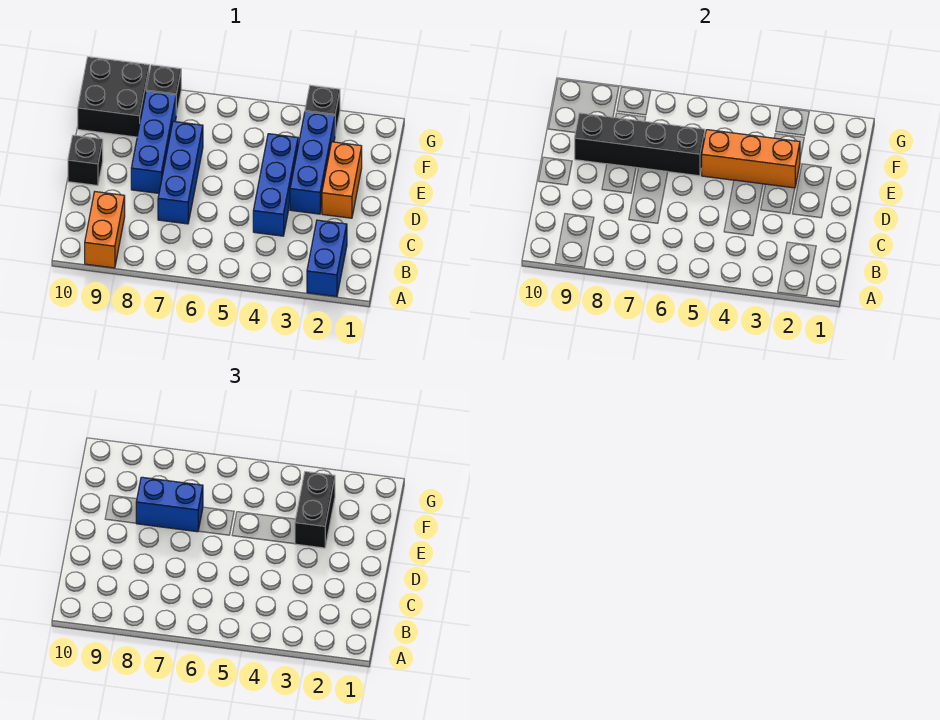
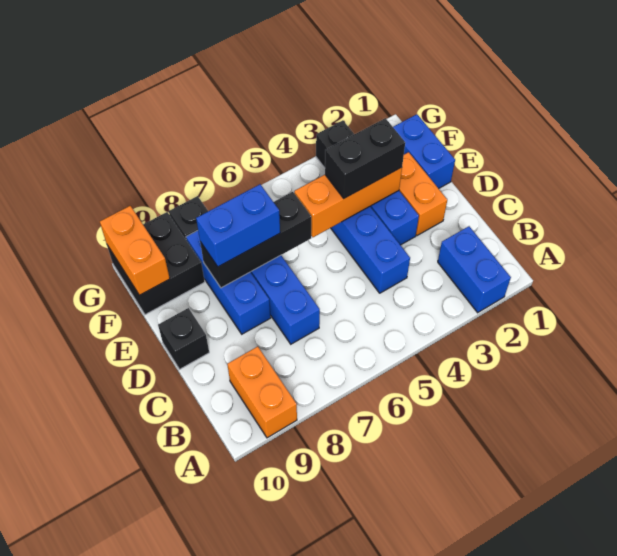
none -> blue brick E1:F1 level 1
black brick E3:F3 level 3 -> black brick E3:E4 level 3
black brick E6:E9 level 2 -> black brick E6:E8 level 2
none -> orange brick F10:G10 level 2

